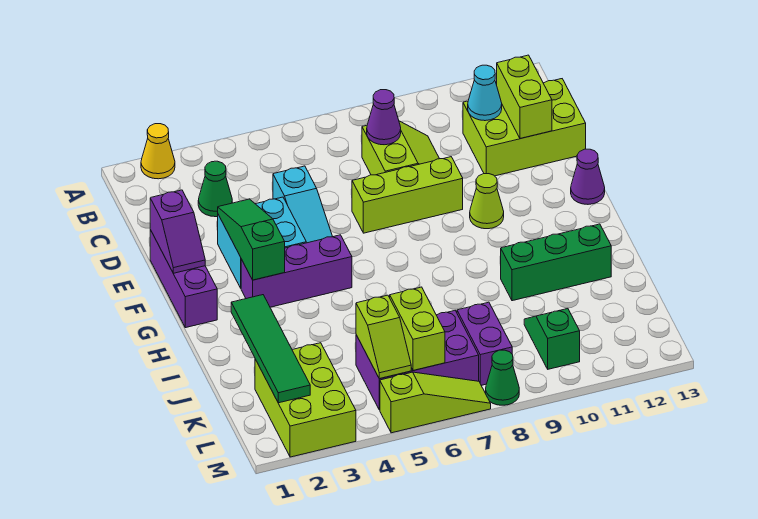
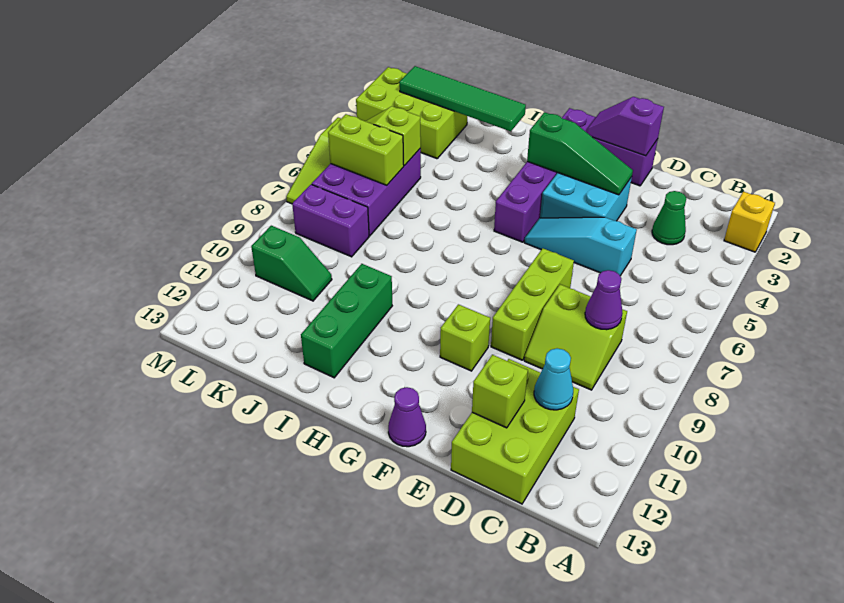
yellow cone A2 level 1 -> yellow brick A2 level 1
lime brick C12:D12 level 2 -> lime brick D12 level 2
lime cone F10 level 1 -> lime brick F10 level 1
green cone M8 level 1 -> none

